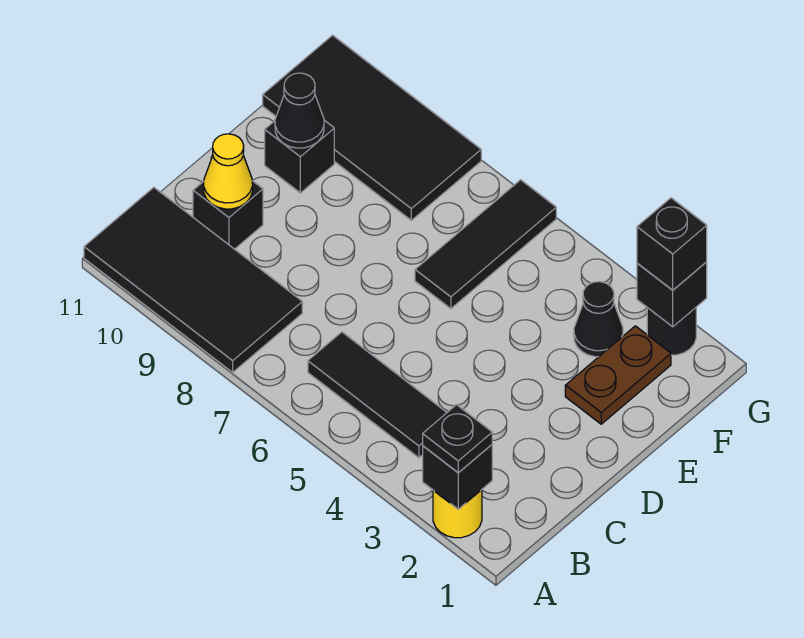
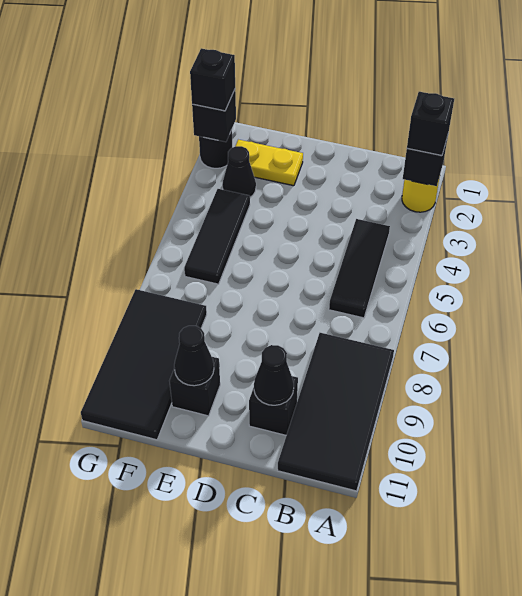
black plate A2 level 3 -> black brick A2 level 3
yellow cone C10 level 2 -> black cone C10 level 2
brown plate E2:F2 level 1 -> yellow plate E2:F2 level 1
black tile E6:G6 level 1 -> black tile F4:F6 level 1

